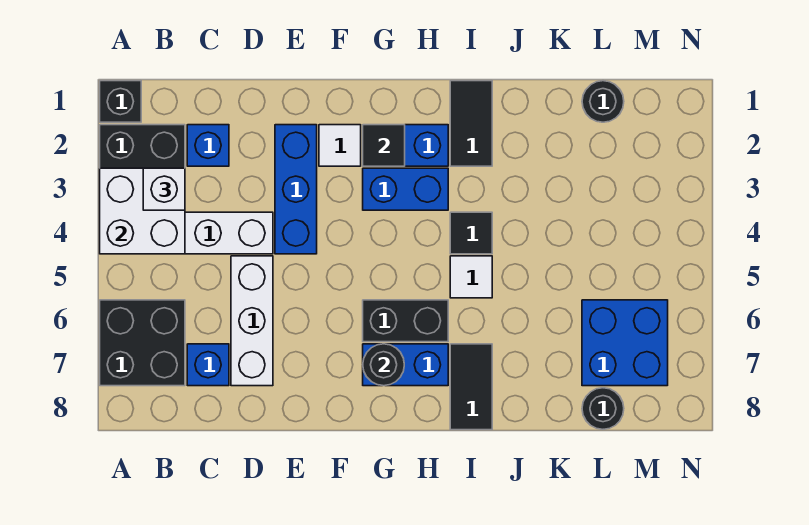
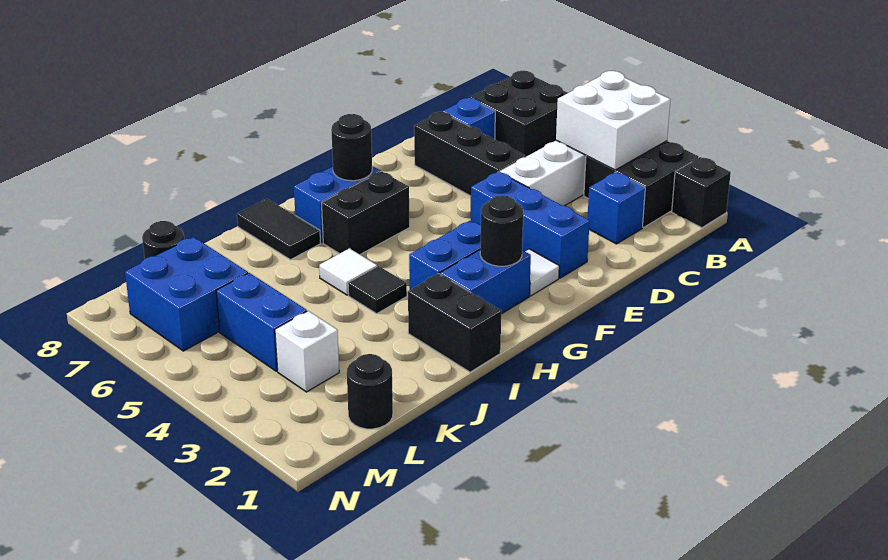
white brick B3 level 3 -> white brick L3 level 1
white brick D5:D7 level 1 -> black brick D5:D7 level 1
black tile G2 level 2 -> black round brick G2 level 2
black tile I1:I2 level 1 -> black brick I1:I2 level 1
none -> blue brick L4:L5 level 1

